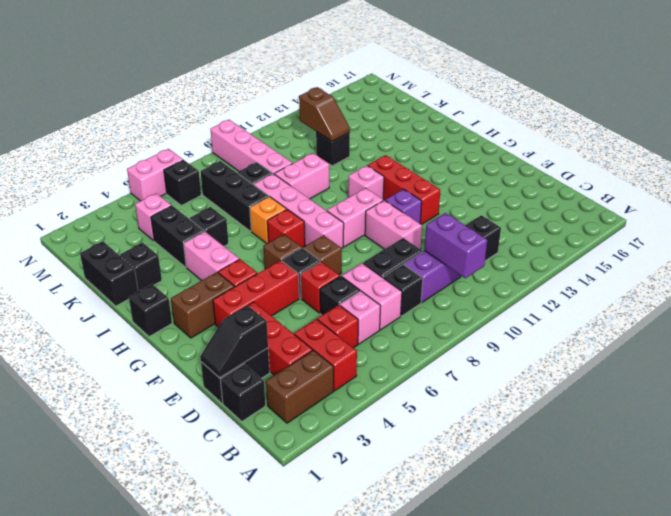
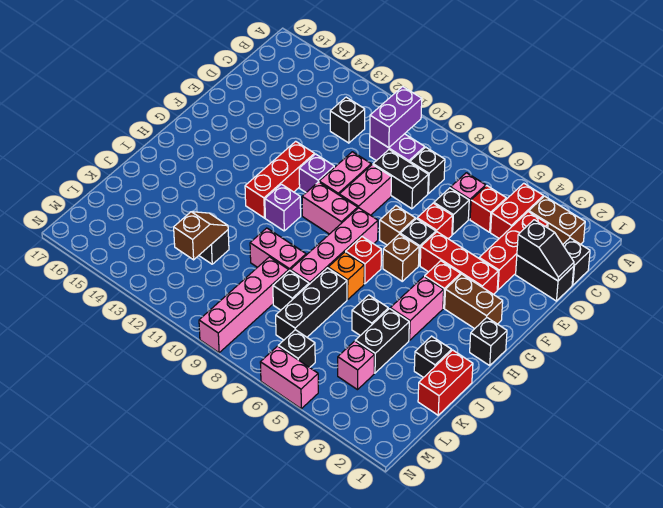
pink brick C7:D7 level 1 -> pink brick E9:F9 level 1
pink brick H11 level 1 -> purple brick H11 level 1
black brick J1:K1 level 1 -> red brick J1:K1 level 1

